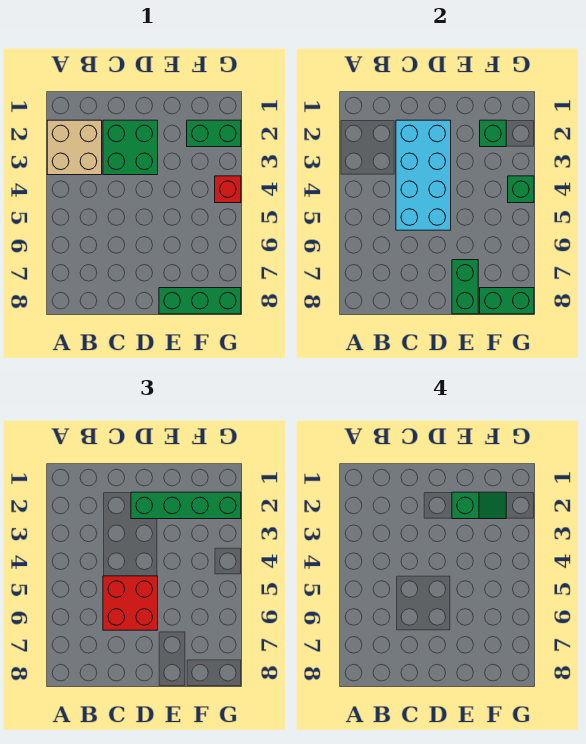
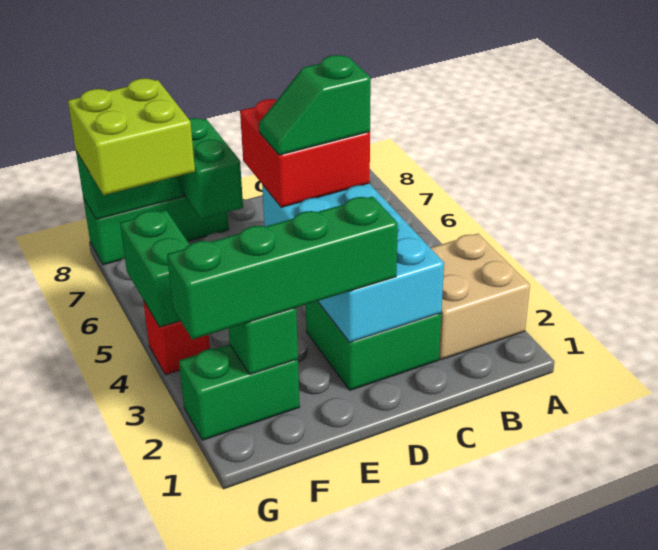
green slope E2:F2 level 4 top E -> green slope C5:D5 level 4 top C
none -> lime brick F7:G8 level 3
green brick G4 level 2 -> green brick G4:G5 level 2

